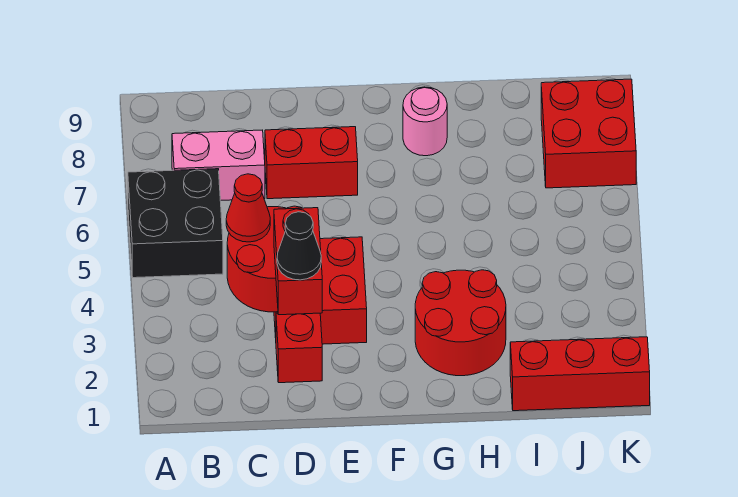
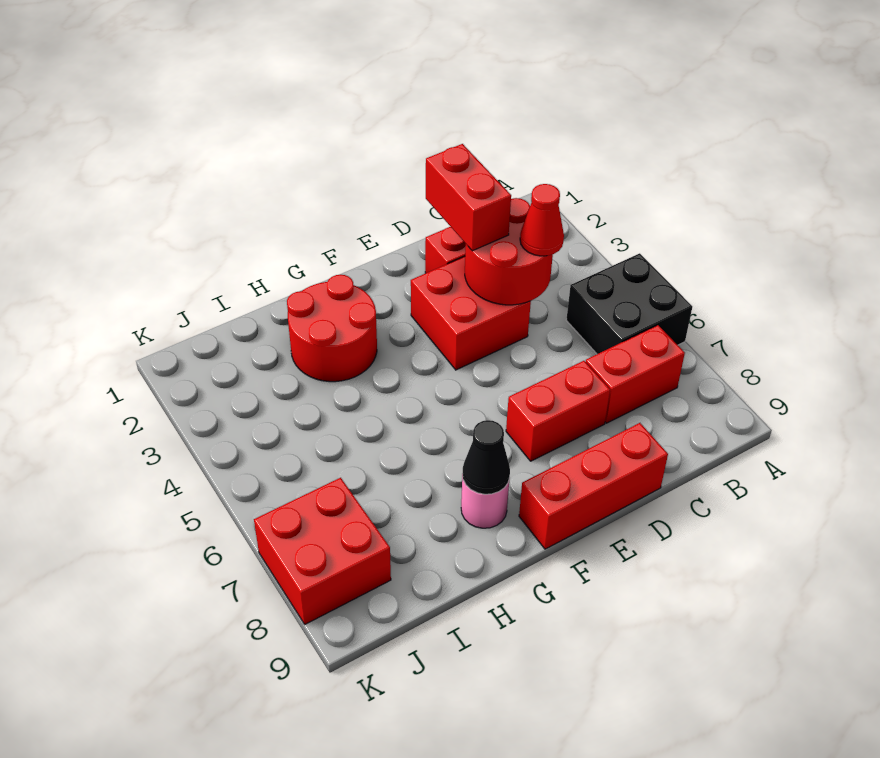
pink brick B7:C7 level 1 -> red brick B7:C7 level 1
black cone D2 level 4 -> black cone G8 level 2
red brick I1:K1 level 1 -> red brick D9:F9 level 1

